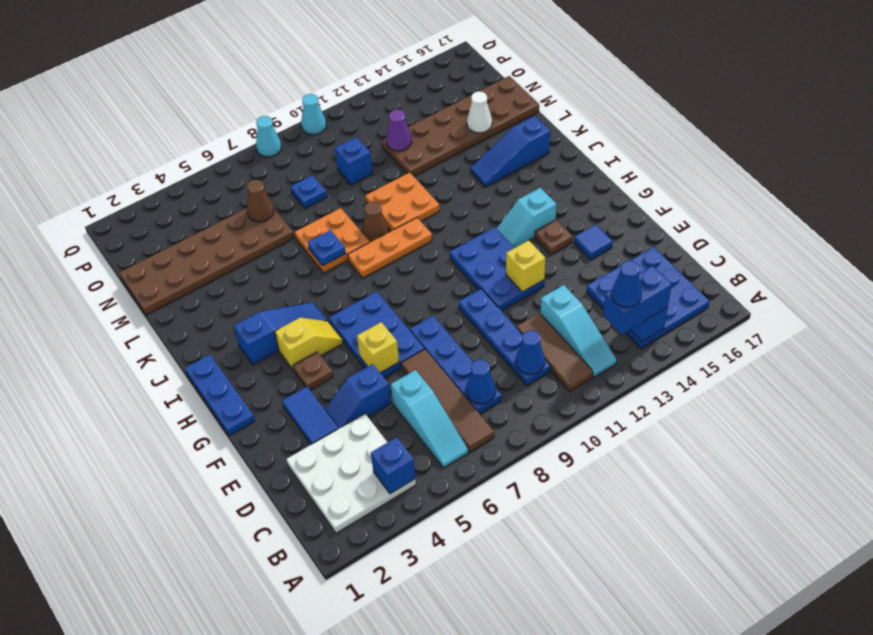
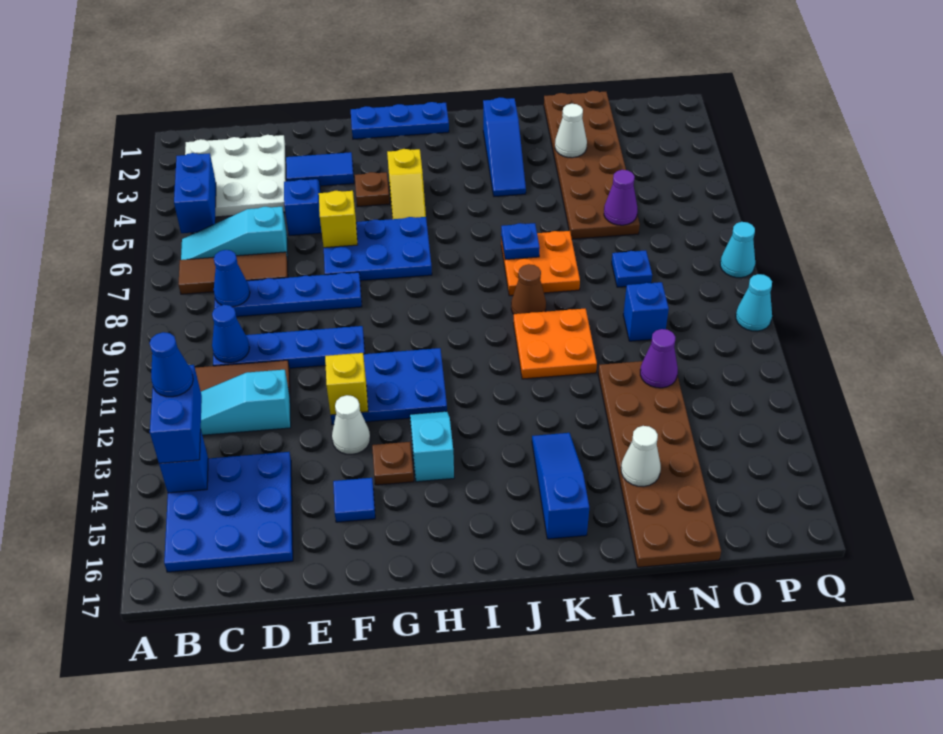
blue brick B4 level 2 -> blue brick B4:B5 level 2
brown tile B7:E7 level 1 -> brown tile B7:D7 level 1
none -> white cone F13 level 1
blue slope I3:I5 level 1 top 3 -> blue slope K2:K4 level 1 top 2
orange plate J8:J10 level 1 -> none
none -> white cone M3 level 2
brown cone N6 level 2 -> purple cone N6 level 2

